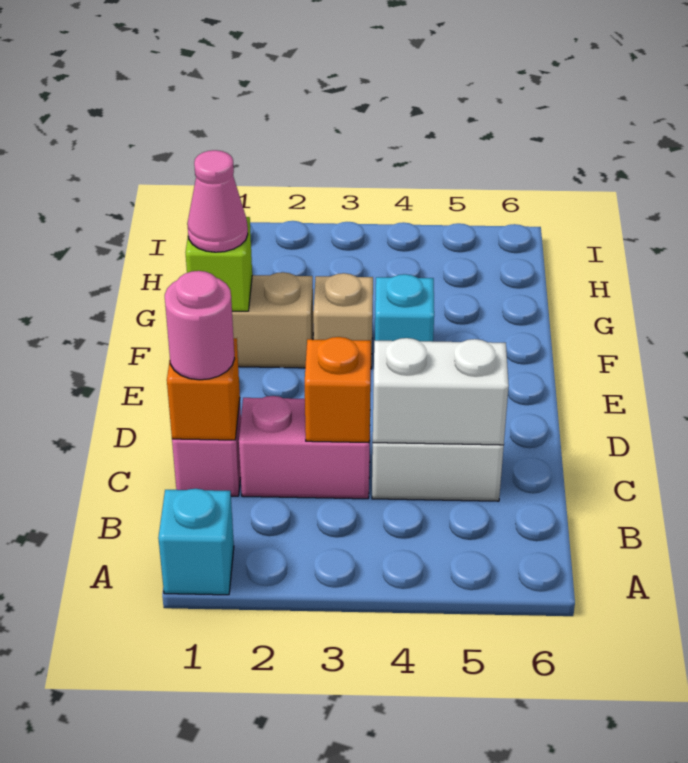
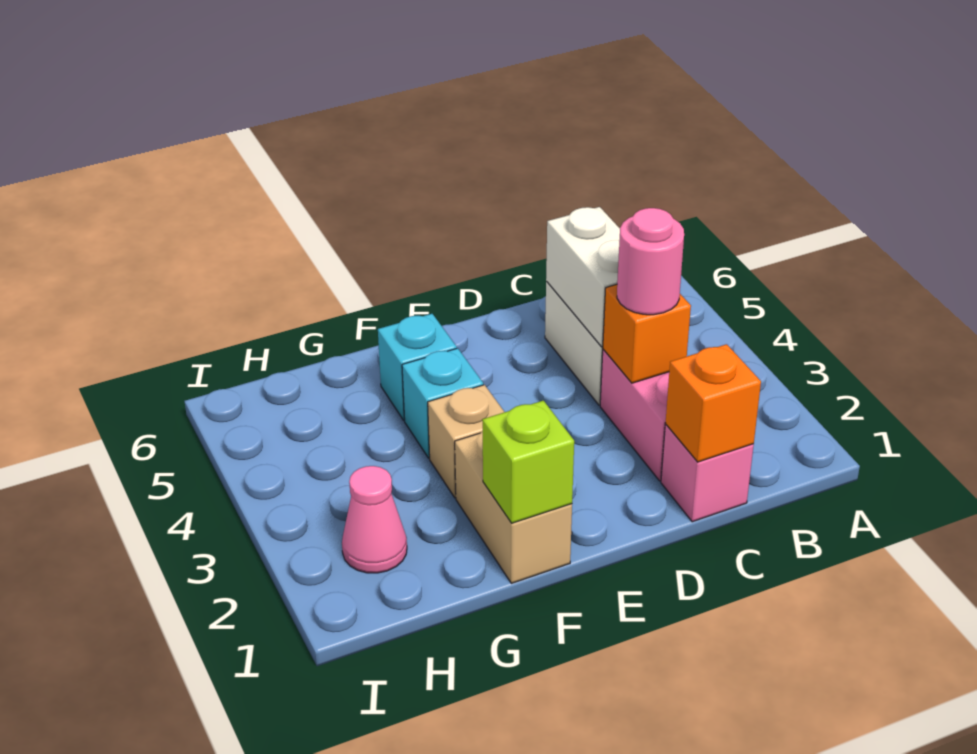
cyan brick A1 level 1 -> cyan brick F5 level 1
pink round brick C1 level 3 -> pink round brick C3 level 3
pink cone F1 level 3 -> pink cone H2 level 1

